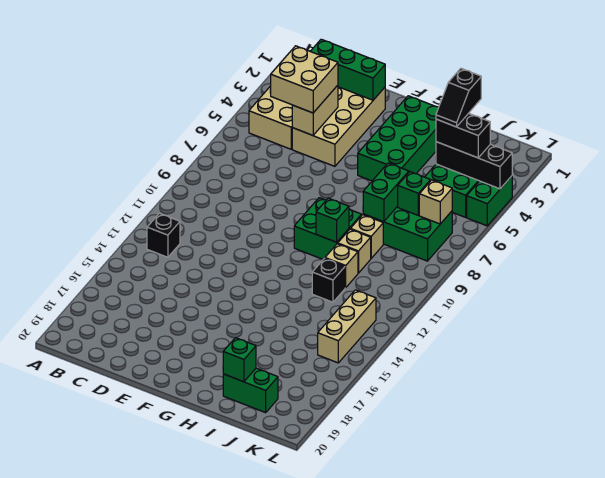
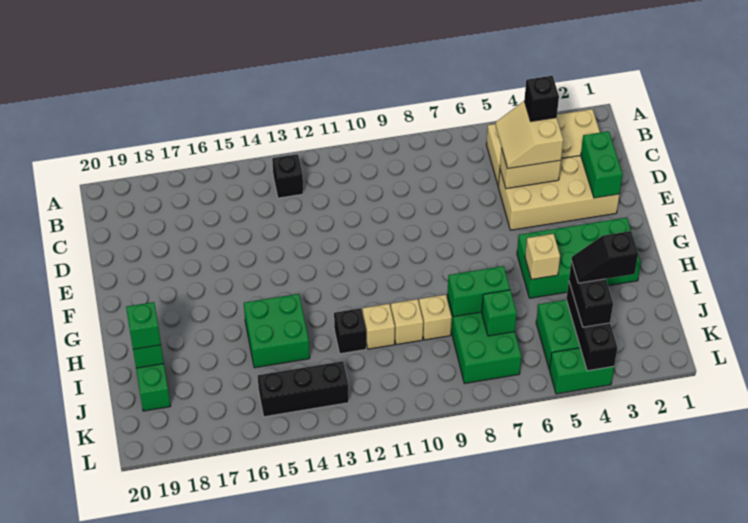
green brick C2:E2 level 2 -> green brick D2:E2 level 2
tan brick C4:D5 level 3 -> tan slope C4:D5 level 3 top 4
none -> black brick C4 level 4
green brick G9:H10 level 1 -> green brick H14:I15 level 1
green brick H10 level 2 -> green brick I19 level 3
tan brick K7 level 2 -> tan brick H5 level 2
tan brick K13:K15 level 1 -> black brick K13:K15 level 1

